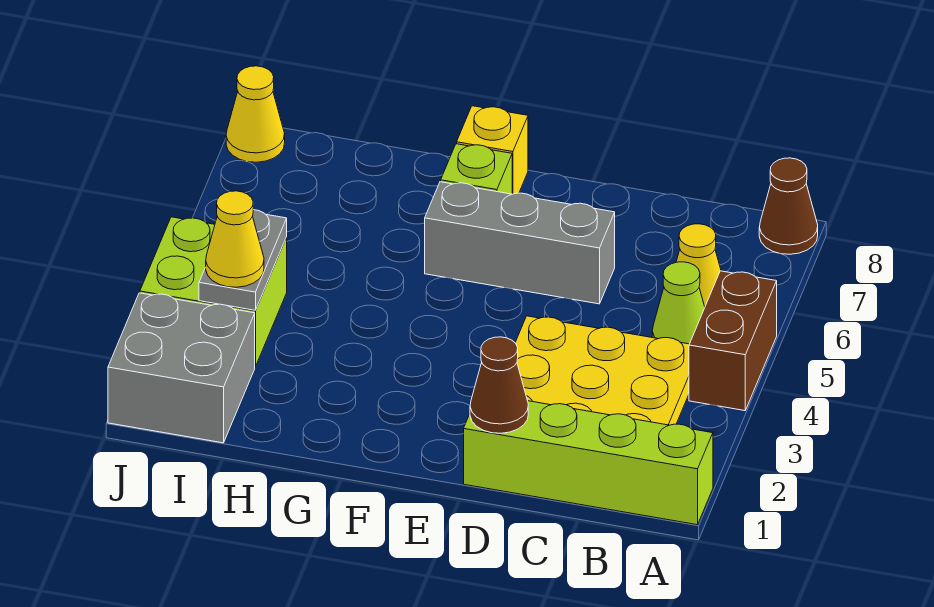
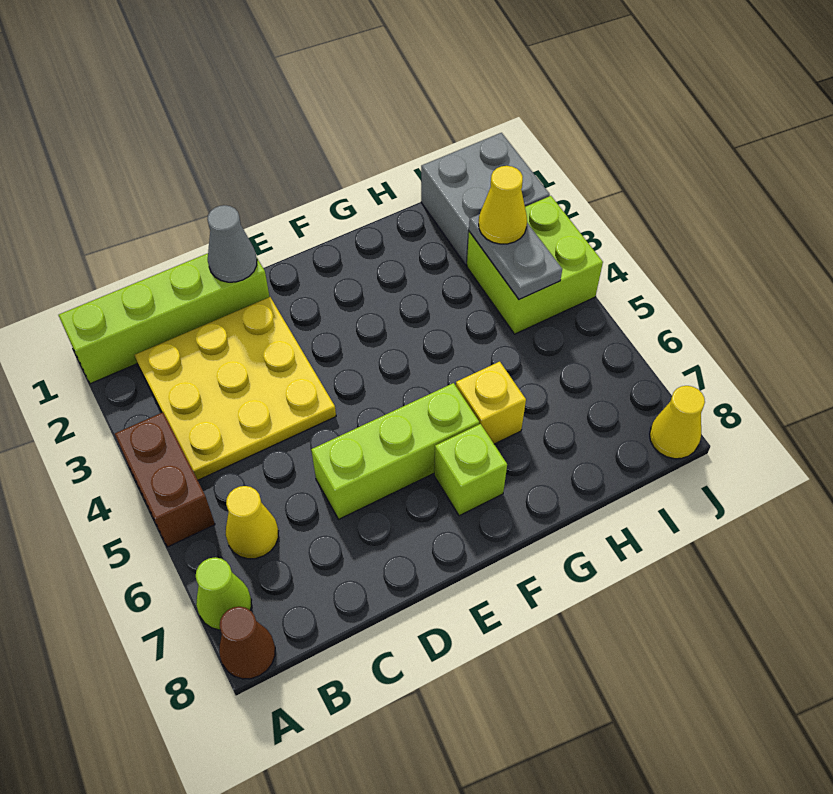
lime cone B5 level 1 -> lime cone A7 level 1
brown cone D1 level 2 -> grey cone D1 level 2
grey brick D6:F6 level 1 -> lime brick D6:F6 level 1
yellow brick F8 level 1 -> yellow brick G6 level 1

